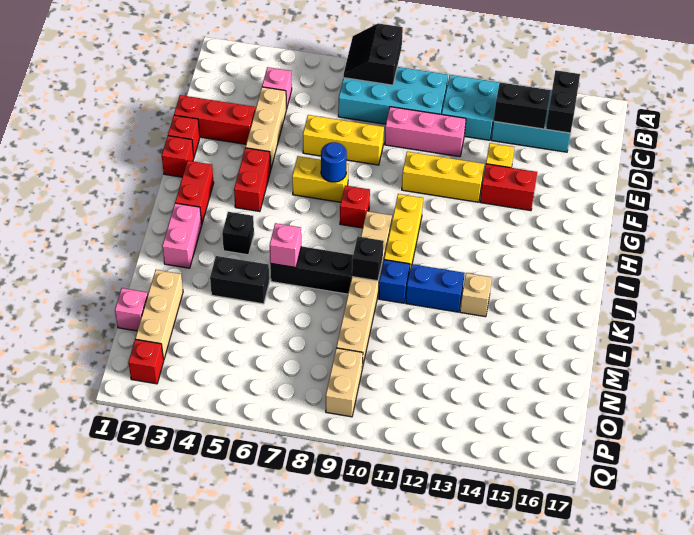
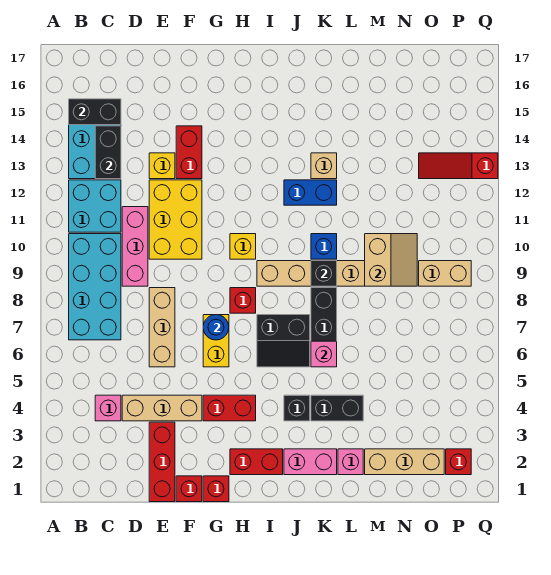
black slope A7:B8 level 2 top 8 -> black slope I6:J7 level 1 top 7
yellow brick E6:E8 level 1 -> tan brick E6:E8 level 1
yellow brick F10:F12 level 1 -> yellow brick E10:F12 level 1
yellow brick H10:J10 level 1 -> yellow brick H10 level 1
blue brick K11:K12 level 1 -> blue brick J12:K12 level 1
black brick L4:L5 level 1 -> black brick K4:L4 level 1
none -> tan slope M9:N10 level 2 top M
pink brick N1 level 1 -> pink brick L2 level 1
none -> red slope O13:Q13 level 1 top Q

